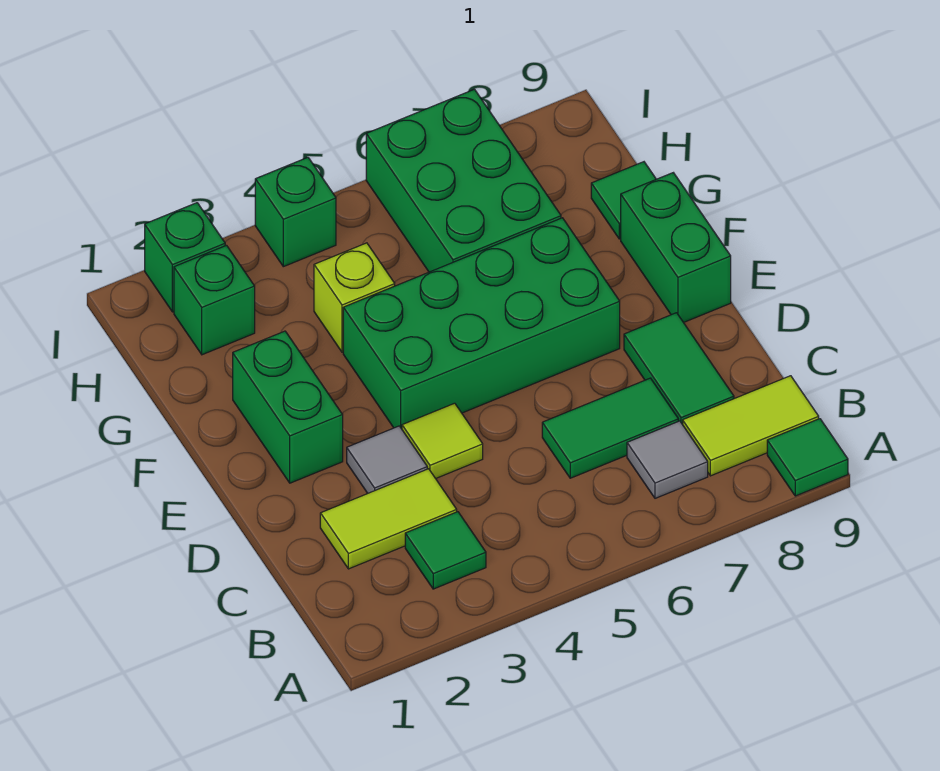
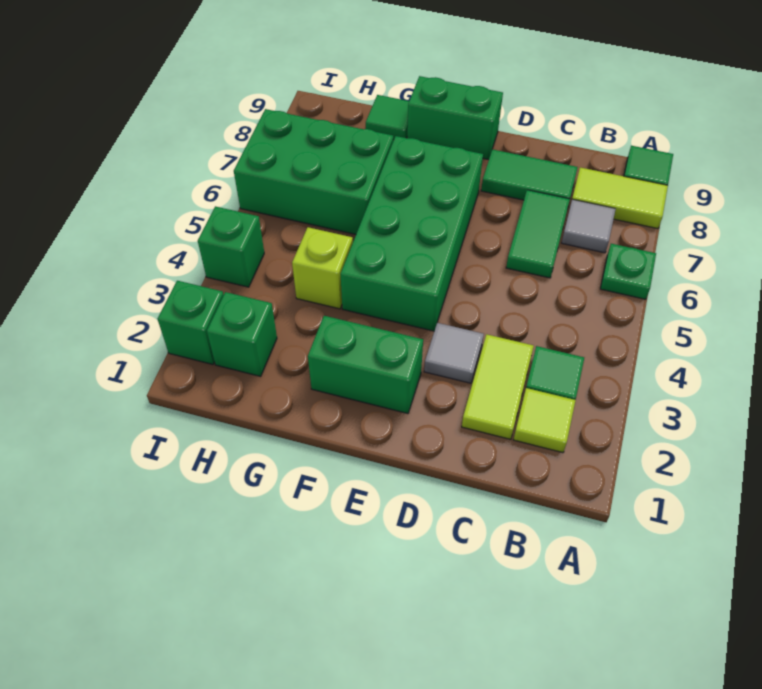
none -> green plate A6 level 1
lime tile B8:B9 level 1 -> lime tile A8:B8 level 1
lime tile D4 level 1 -> lime tile B2 level 1

